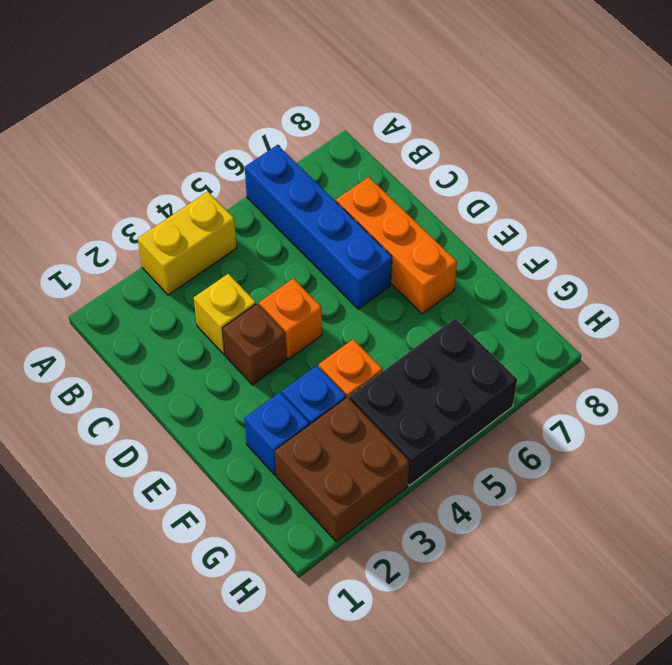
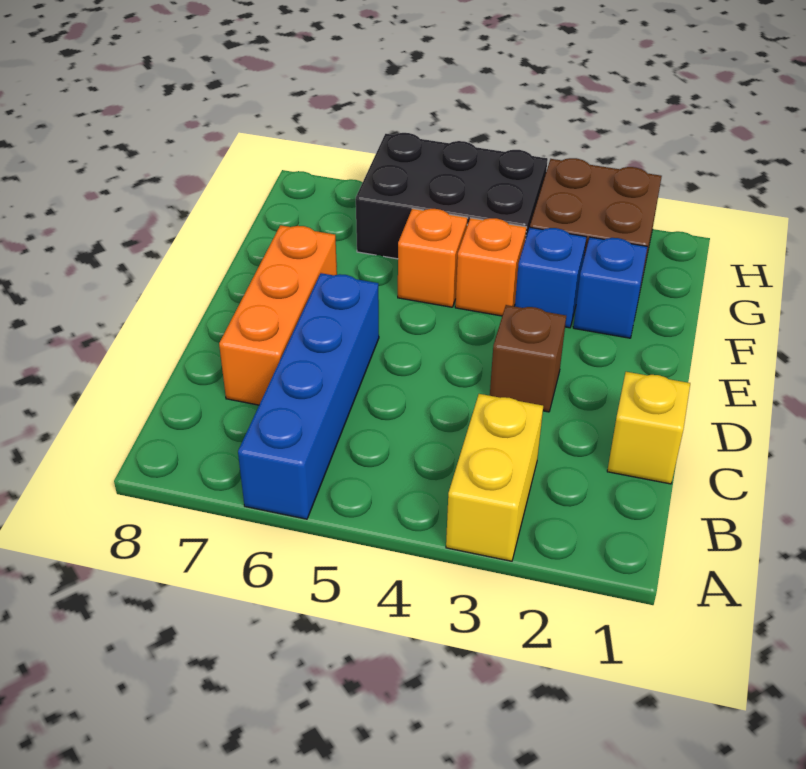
yellow brick A3:A4 level 1 -> yellow brick A3:B3 level 1
yellow brick C3 level 1 -> yellow brick C1 level 1
orange brick D4 level 1 -> orange brick F5 level 1

